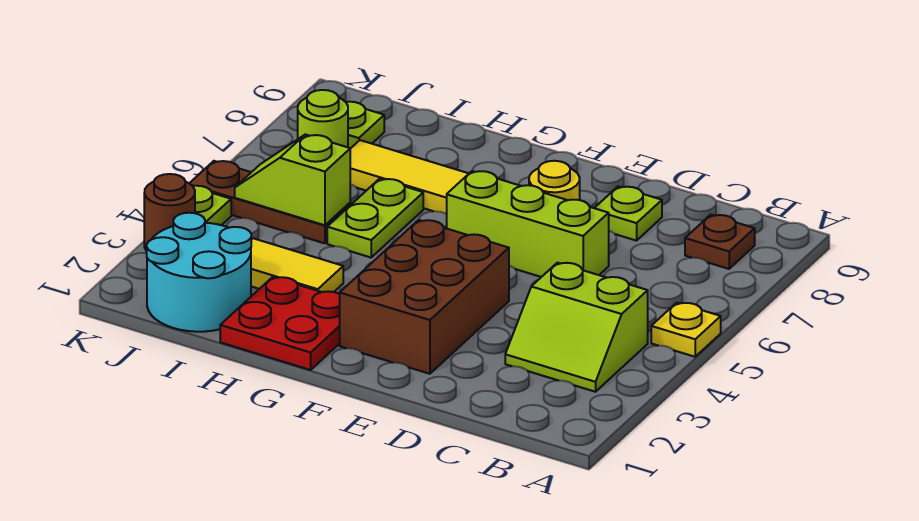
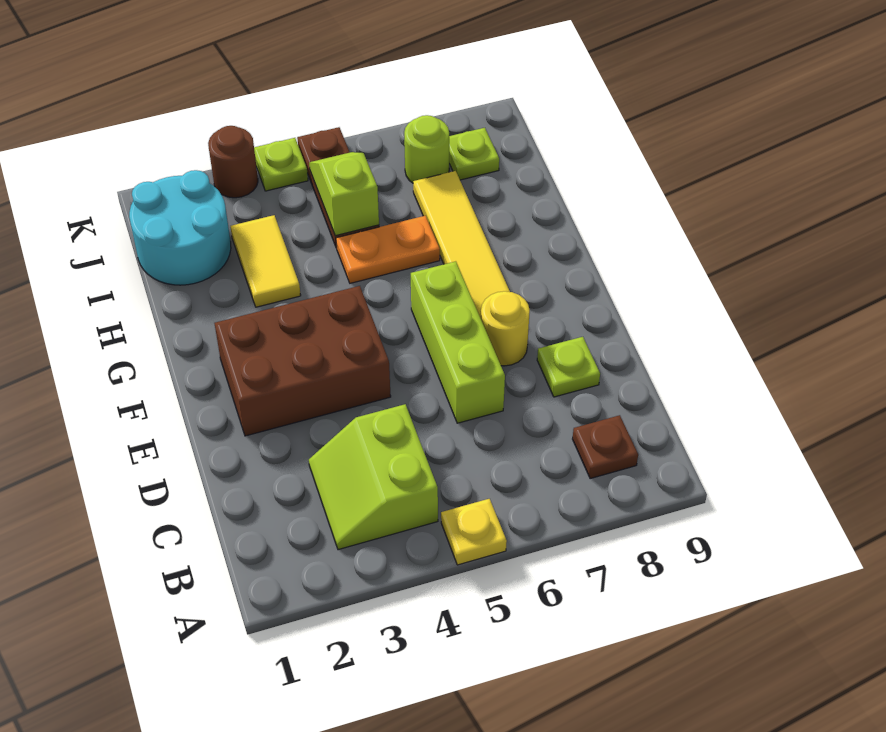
red plate G1:H2 level 1 -> none
lime plate H5:H6 level 1 -> orange plate H5:H6 level 1

